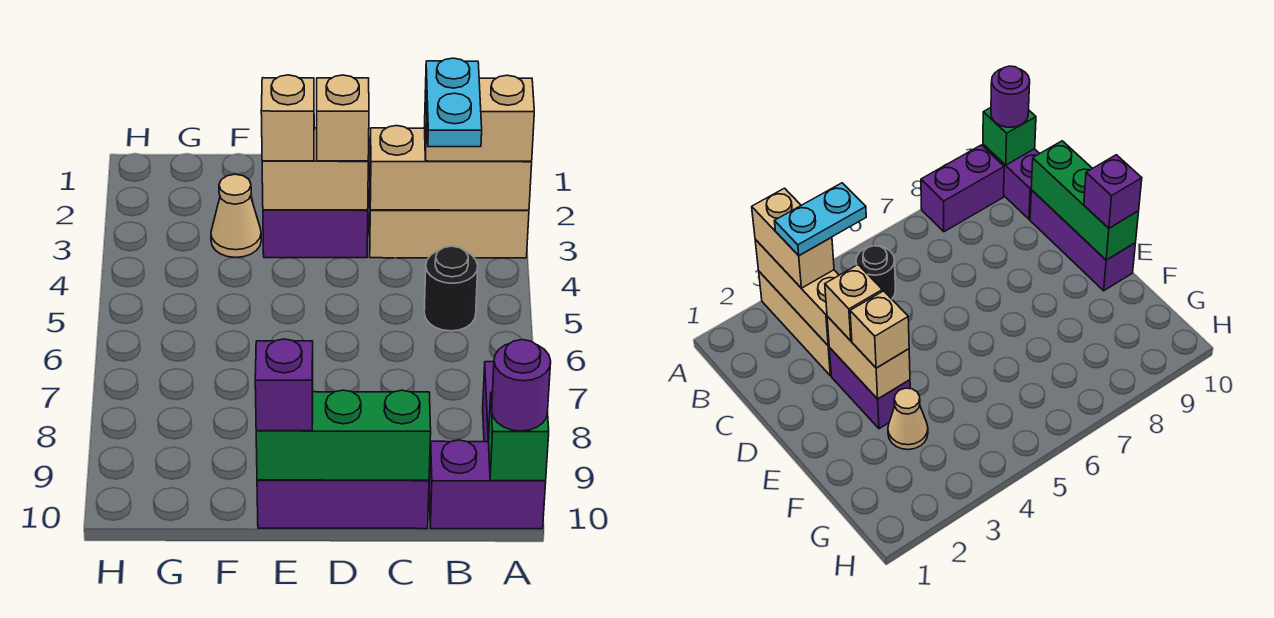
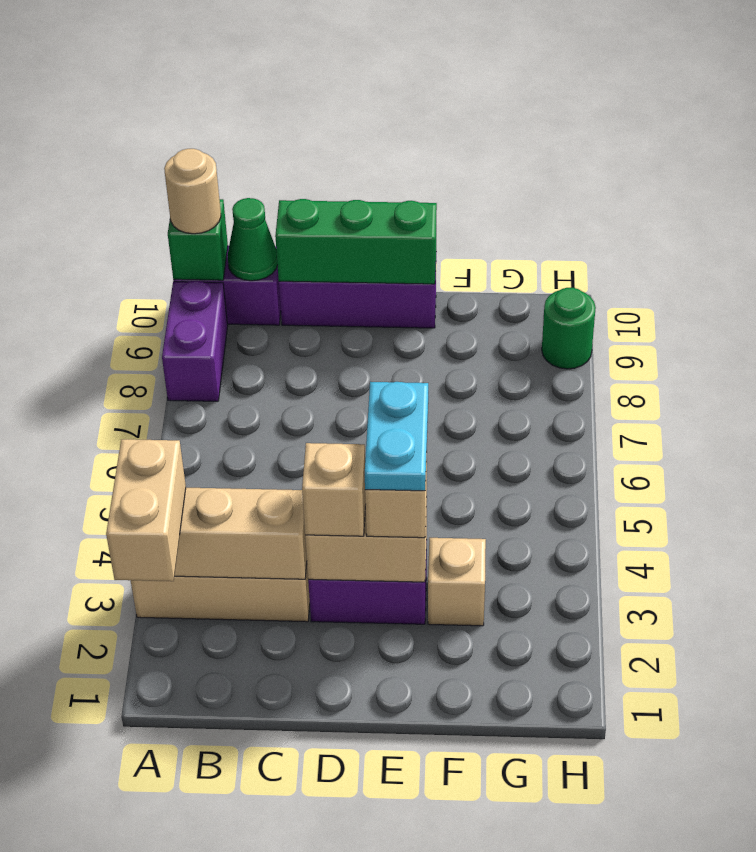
tan brick A3:B3 level 3 -> tan brick A2:A3 level 3
purple round brick A10 level 3 -> tan round brick A10 level 3
cyan plate B3:B4 level 4 -> cyan plate E3:E4 level 4
black round brick B5 level 1 -> none
none -> green cone B10 level 2
purple brick E10 level 3 -> none
tan cone F3 level 1 -> tan brick F3 level 1
none -> green round brick H9 level 1

